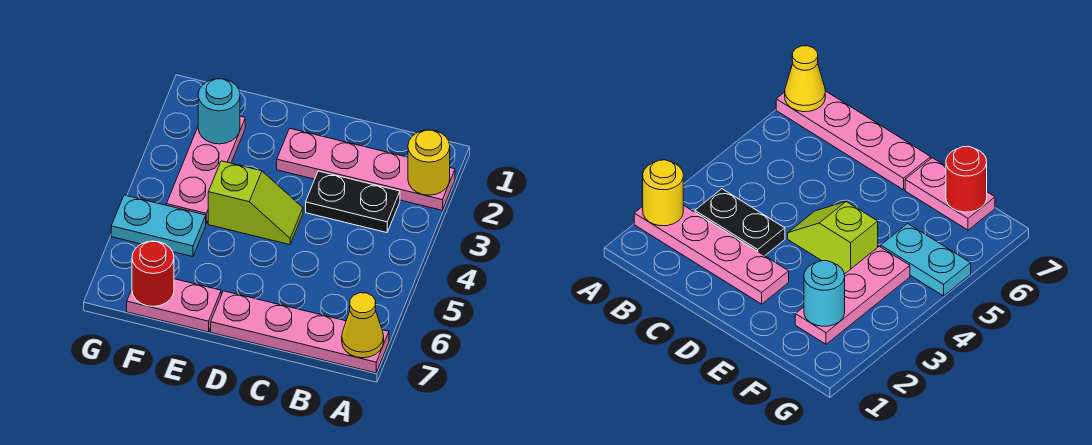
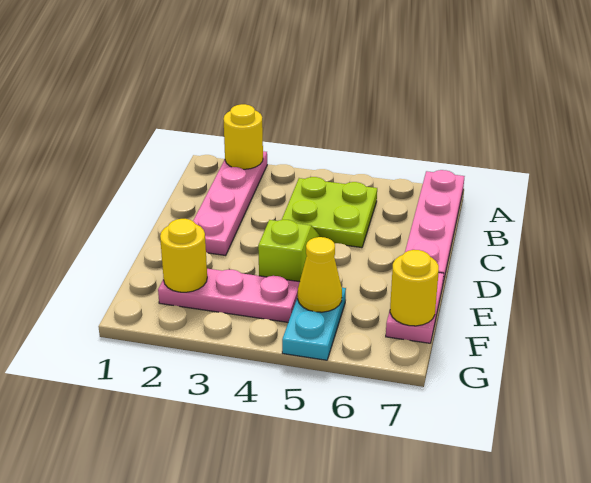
yellow cone A7 level 2 -> yellow cone F5 level 2
black plate B3:C3 level 1 -> none
none -> lime plate B4:C5 level 1
cyan round brick F2 level 2 -> yellow round brick F2 level 2
red round brick F7 level 2 -> yellow round brick F7 level 2

